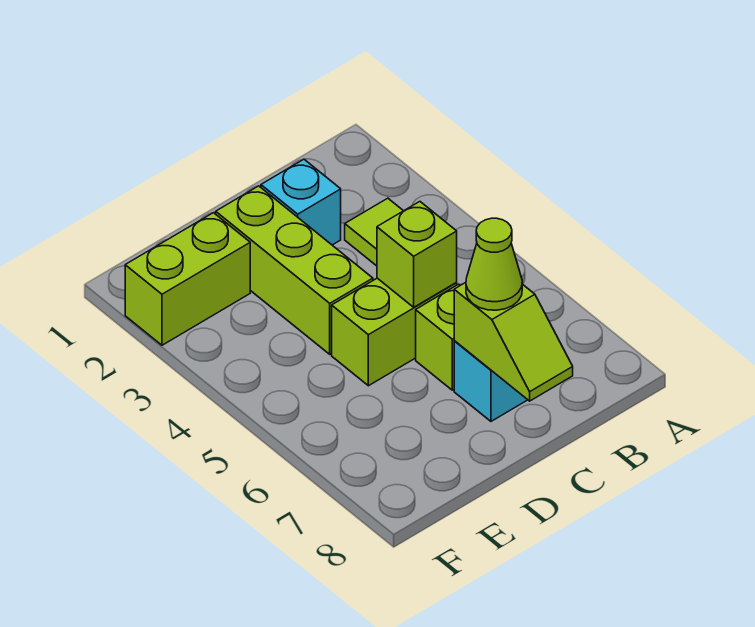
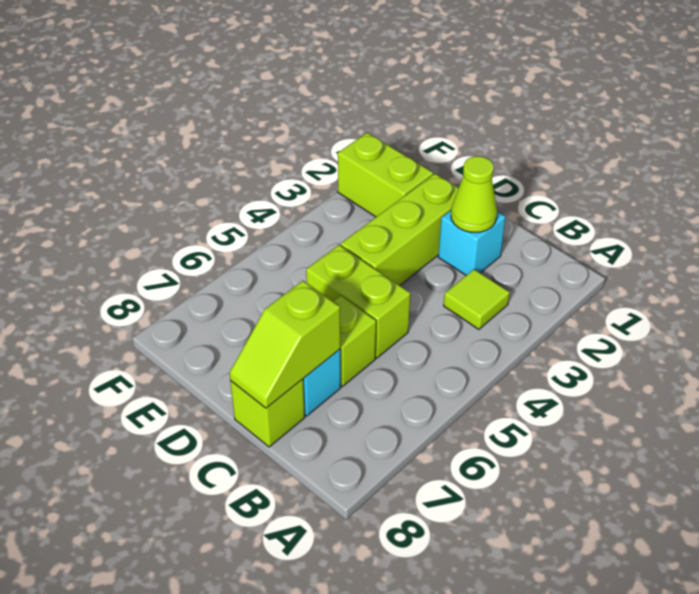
lime brick C5 level 2 -> lime brick C8 level 1
lime cone C7 level 3 -> lime cone C2 level 2

